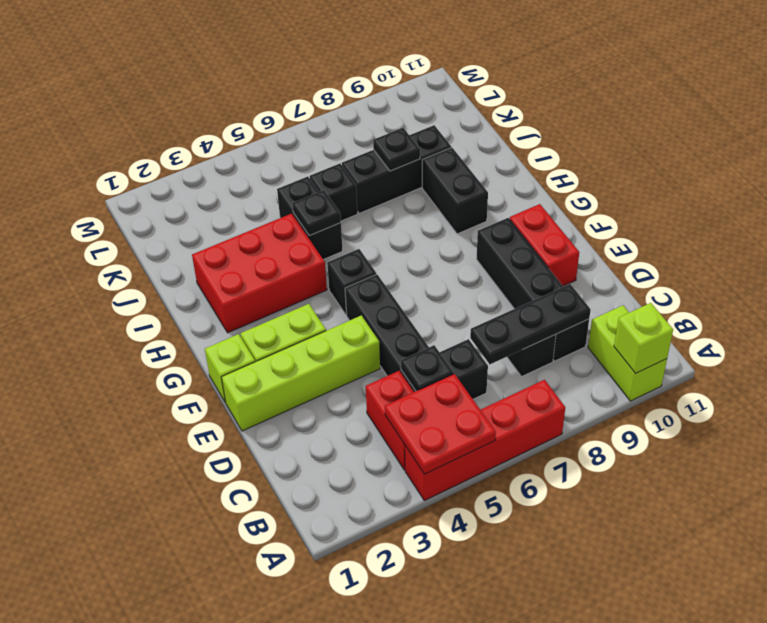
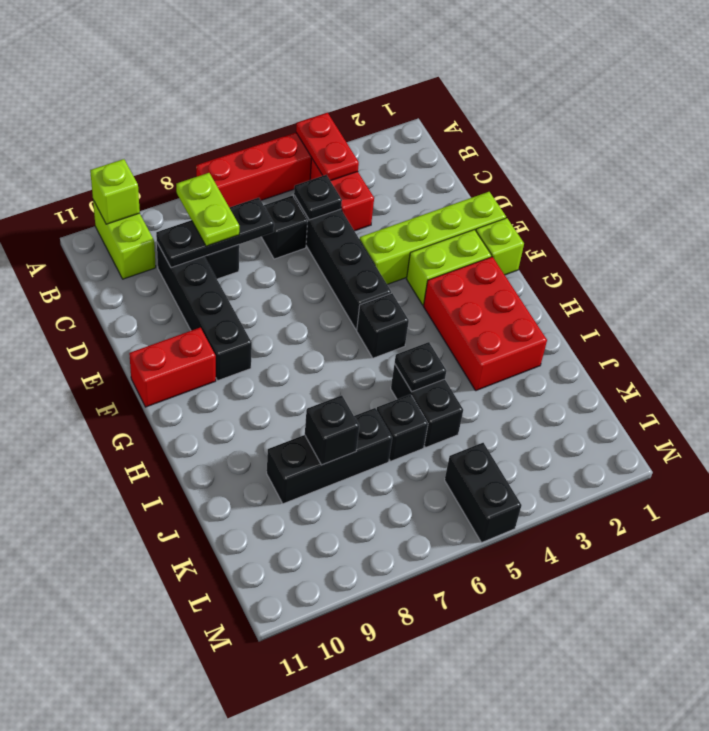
red plate A4:B5 level 2 -> red plate A4:B4 level 2
none -> lime plate B8:C8 level 3
red brick E10:F10 level 1 -> red brick F10:F11 level 1
red brick H2:I4 level 1 -> red brick G2:I3 level 1
black brick H9:I9 level 1 -> black brick L5:M5 level 1
black plate J8 level 2 -> black brick J8 level 2

